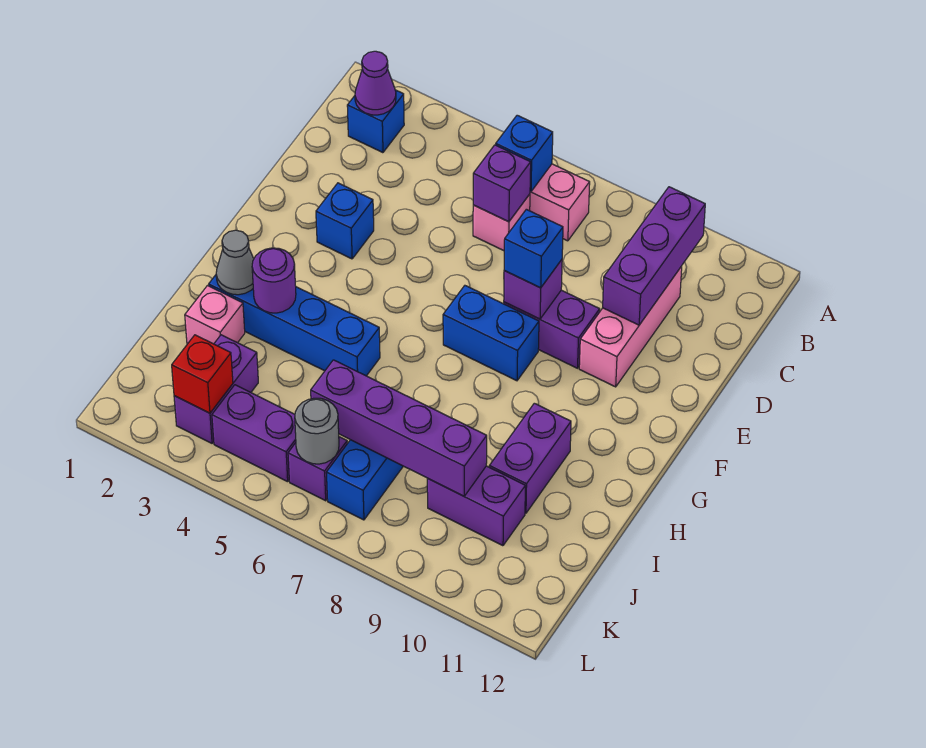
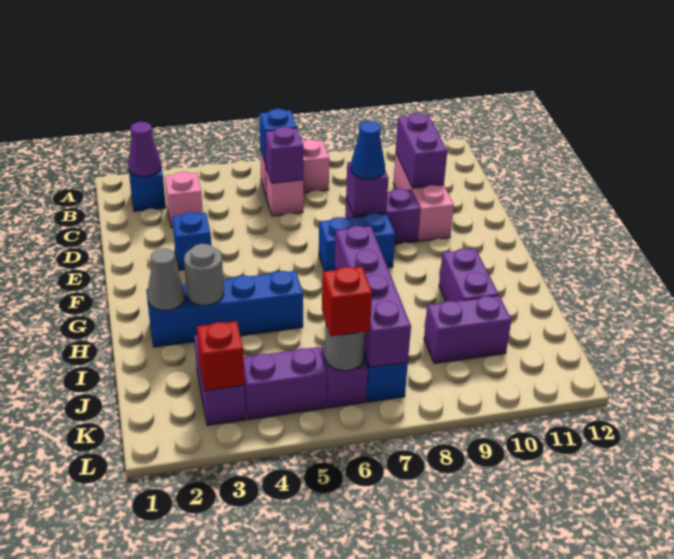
purple brick B10:D10 level 2 -> purple brick C10:D10 level 2
blue brick E8 level 3 -> blue cone E8 level 3
purple round brick H3 level 2 -> grey round brick H3 level 2
pink brick I2 level 1 -> pink brick C3 level 1
purple brick J6:J9 level 2 -> purple brick H7:K7 level 2
none -> red brick K6 level 3

